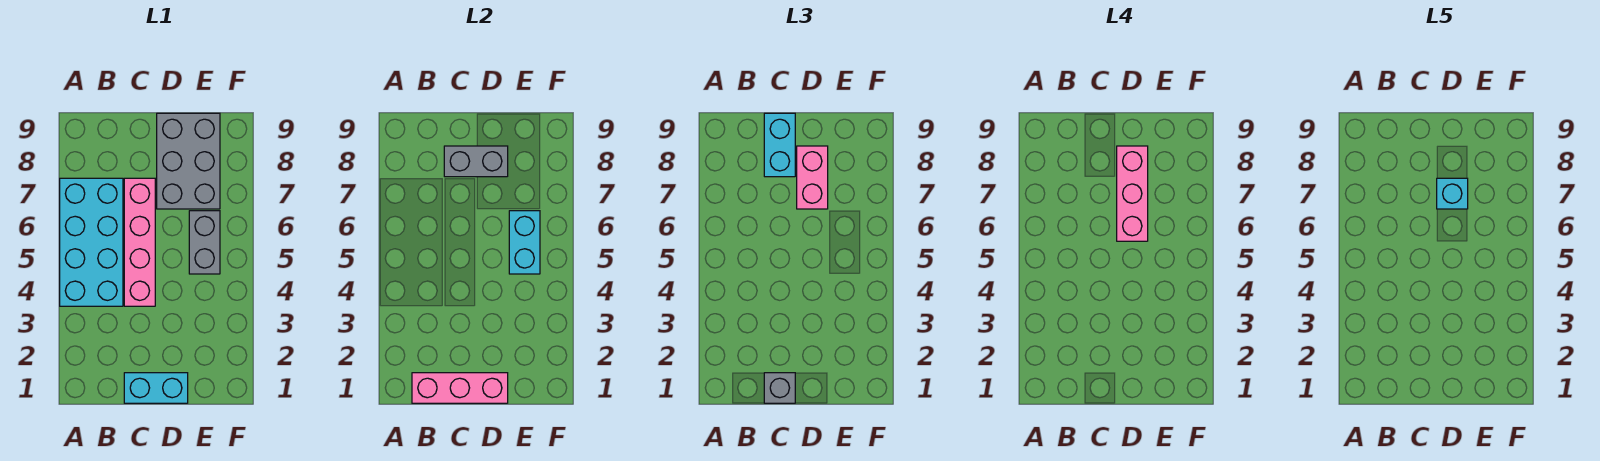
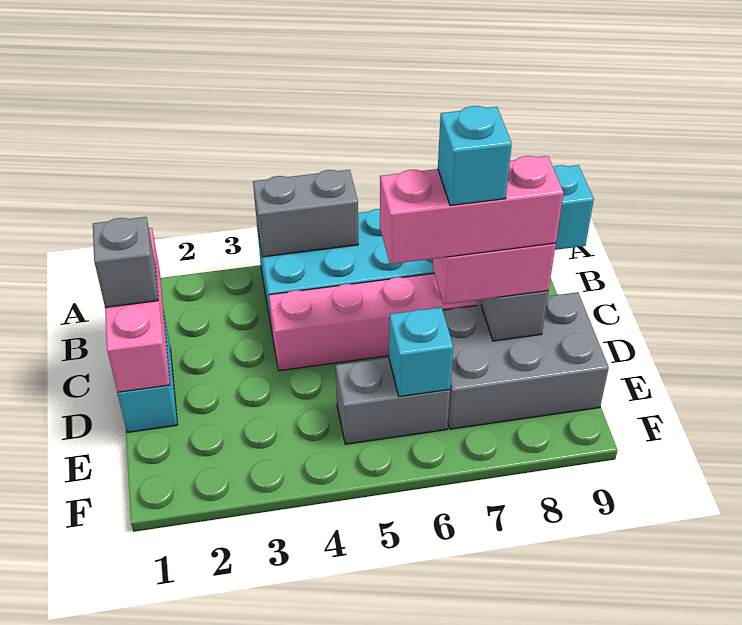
none -> grey brick A4:A5 level 2
cyan brick E5:E6 level 2 -> cyan brick E6 level 2

